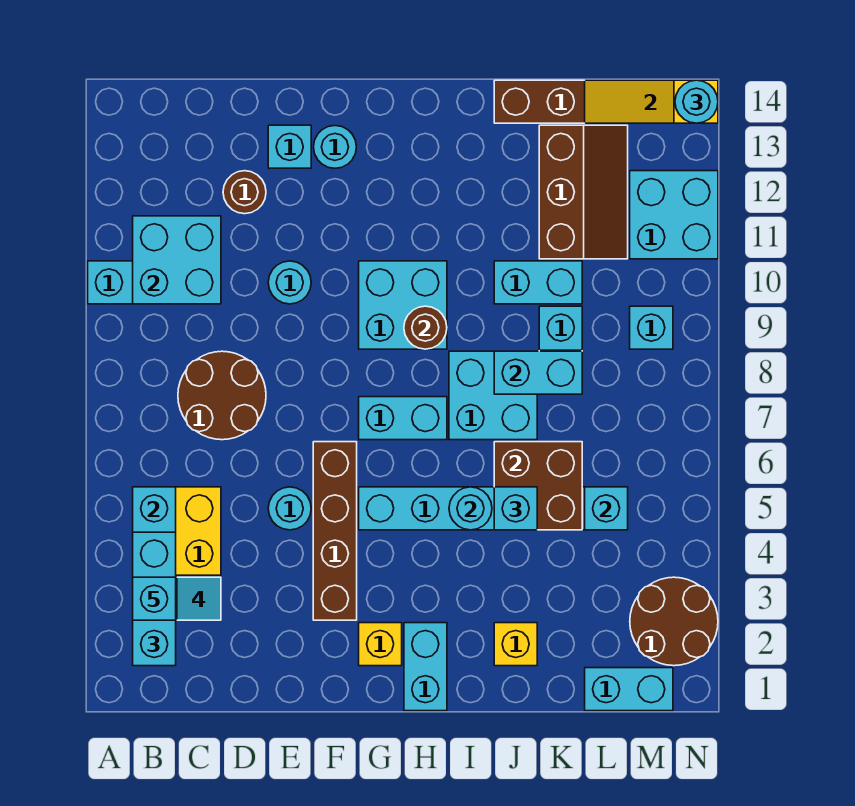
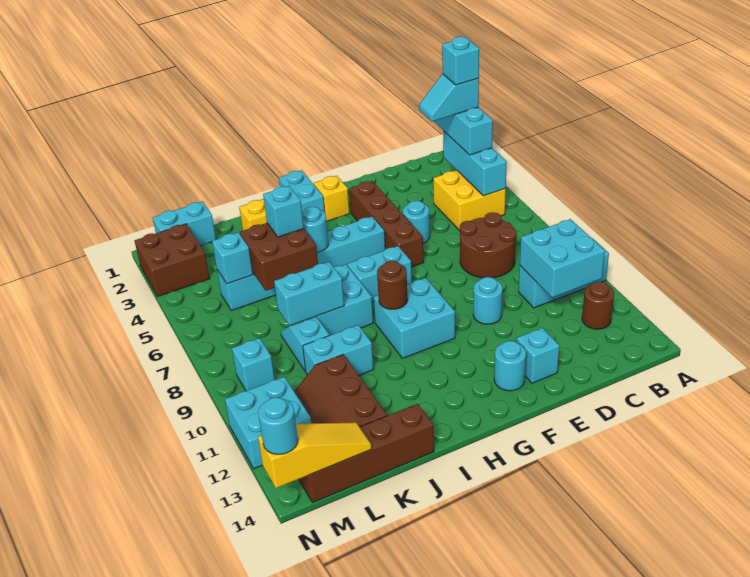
brown round brick D12 level 1 -> brown round brick B12 level 1
brown round brick M2:N3 level 1 -> brown brick M2:N3 level 1

